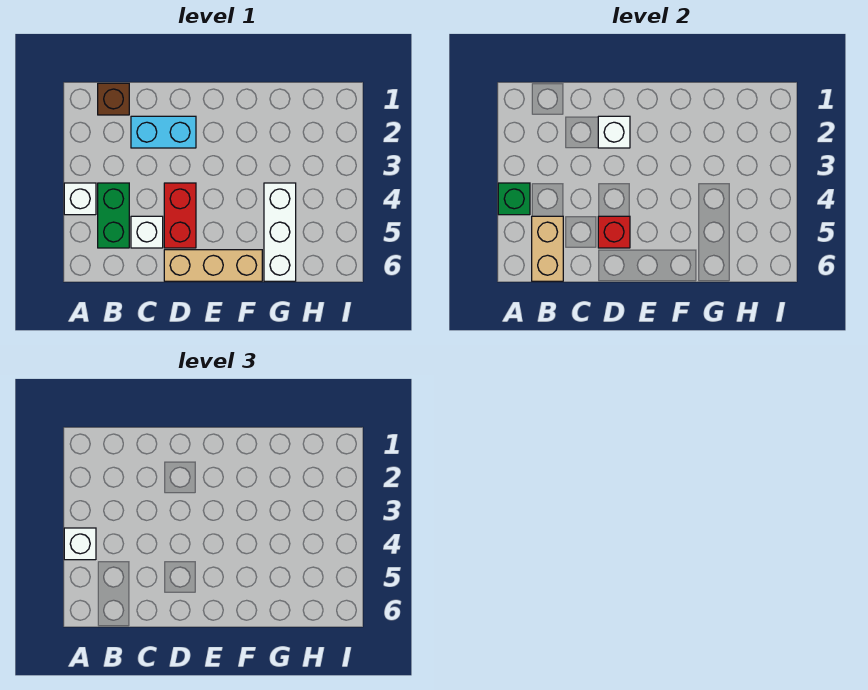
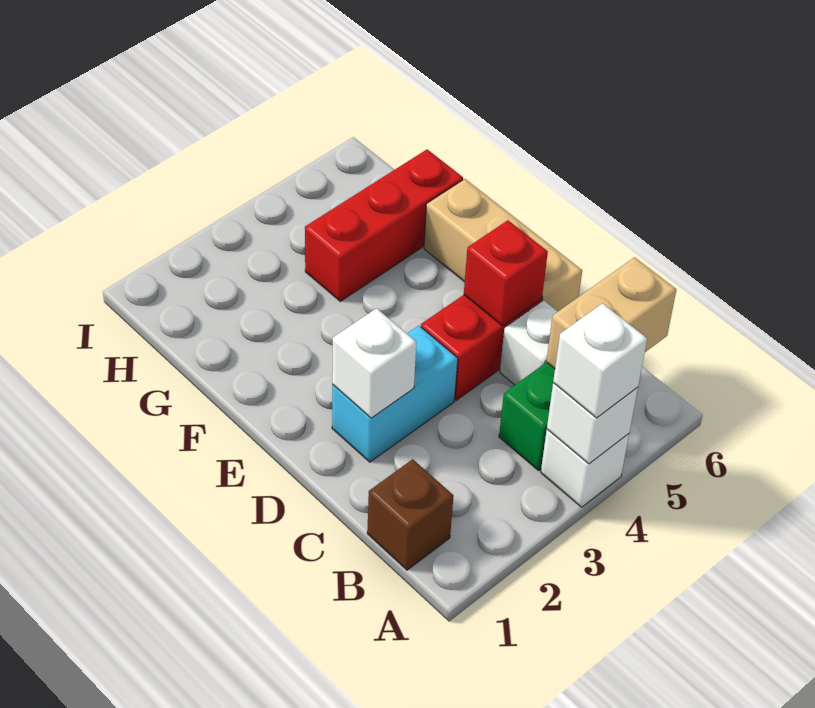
green brick A4 level 2 -> white brick A4 level 2
cyan brick C2:D2 level 1 -> cyan brick D2:D3 level 1
white brick G4:G6 level 1 -> red brick G4:G6 level 1

